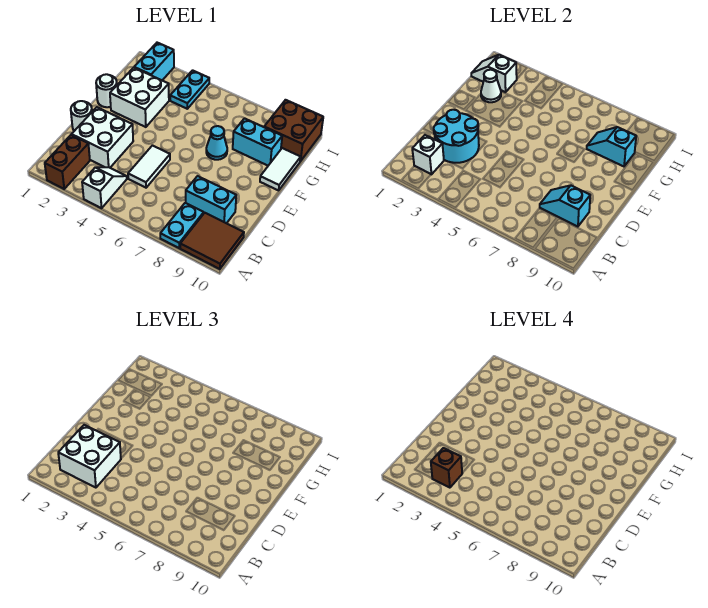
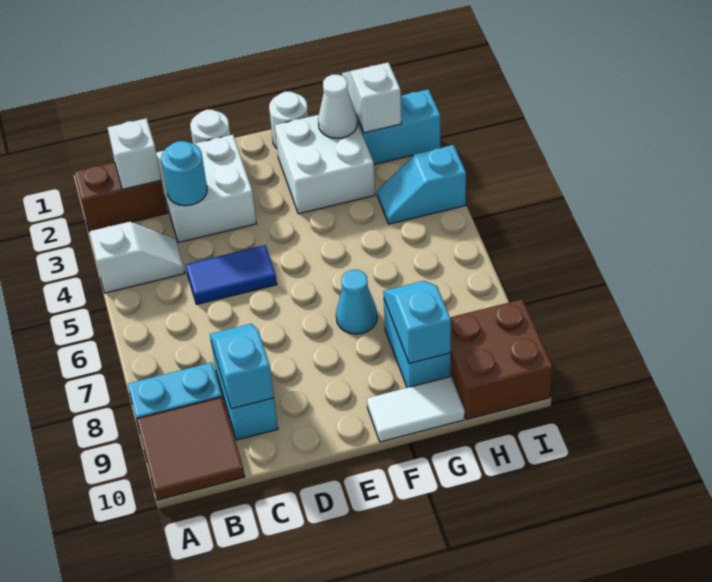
white brick B2:C3 level 3 -> none
brown brick B3 level 4 -> none
cyan round brick C2:D3 level 2 -> cyan round brick C3 level 2
white tile C5:D5 level 1 -> blue tile C5:D5 level 1
cyan plate H4:I4 level 1 -> cyan slope H4:I4 level 1 top I

